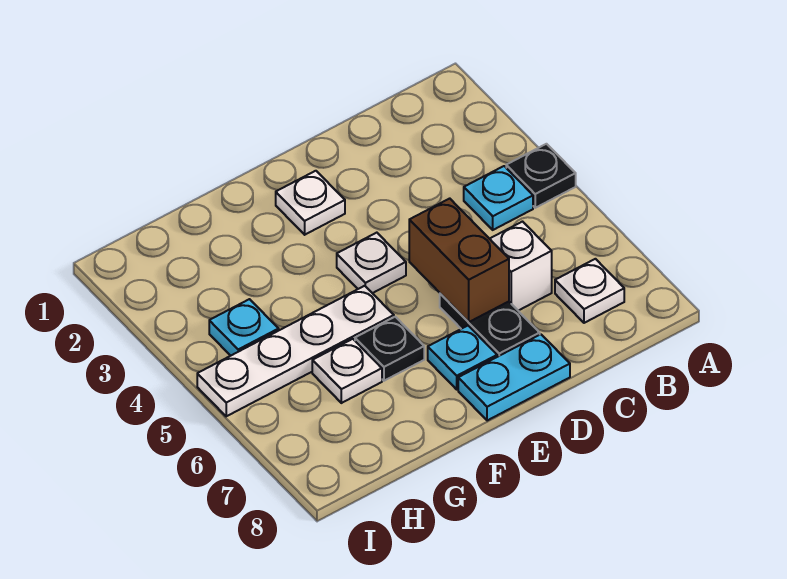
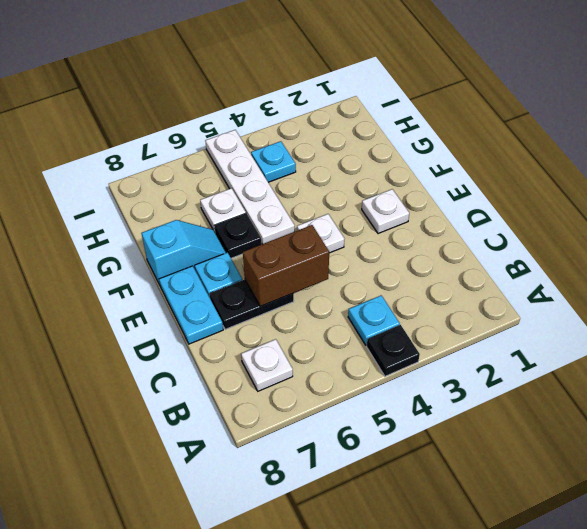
white brick C6 level 1 -> none
none -> cyan slope F7:F8 level 1 top 8

